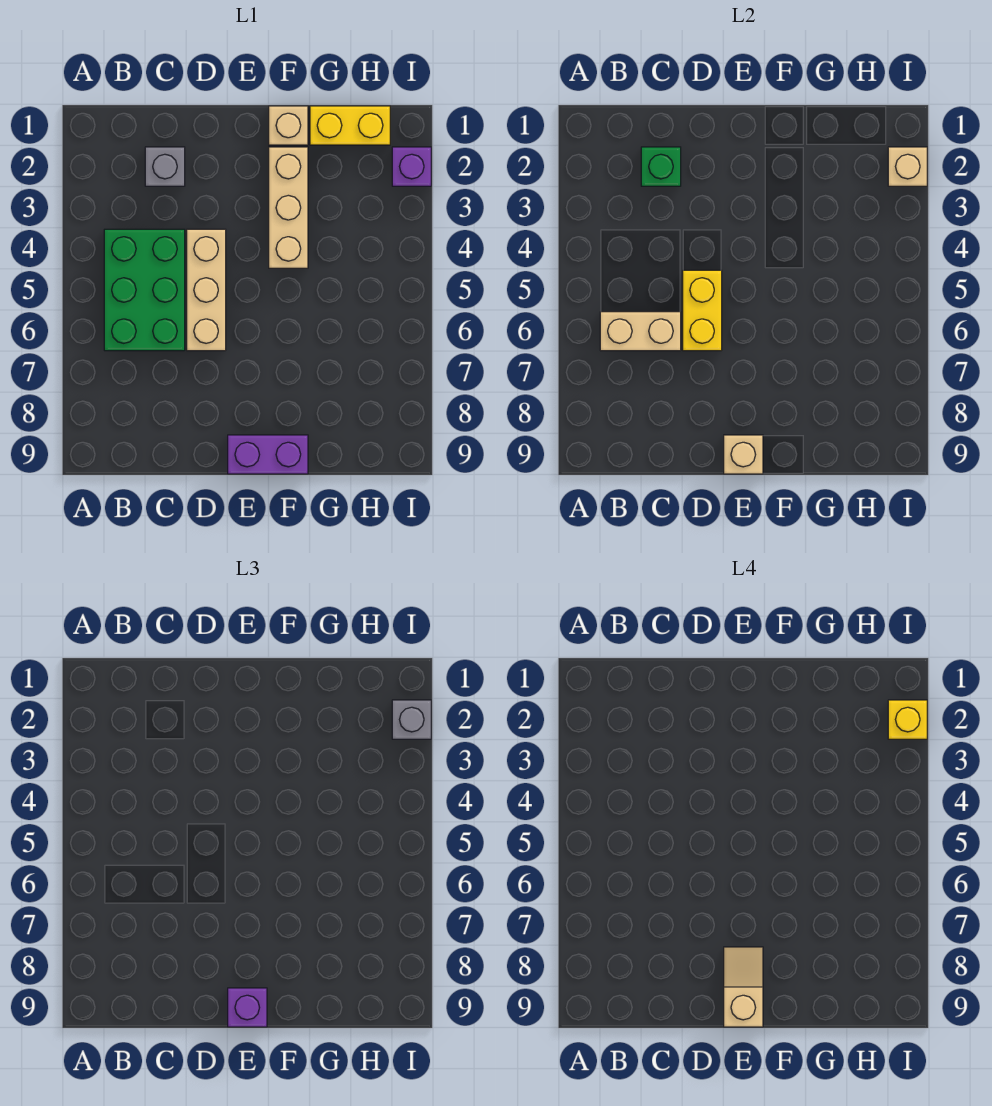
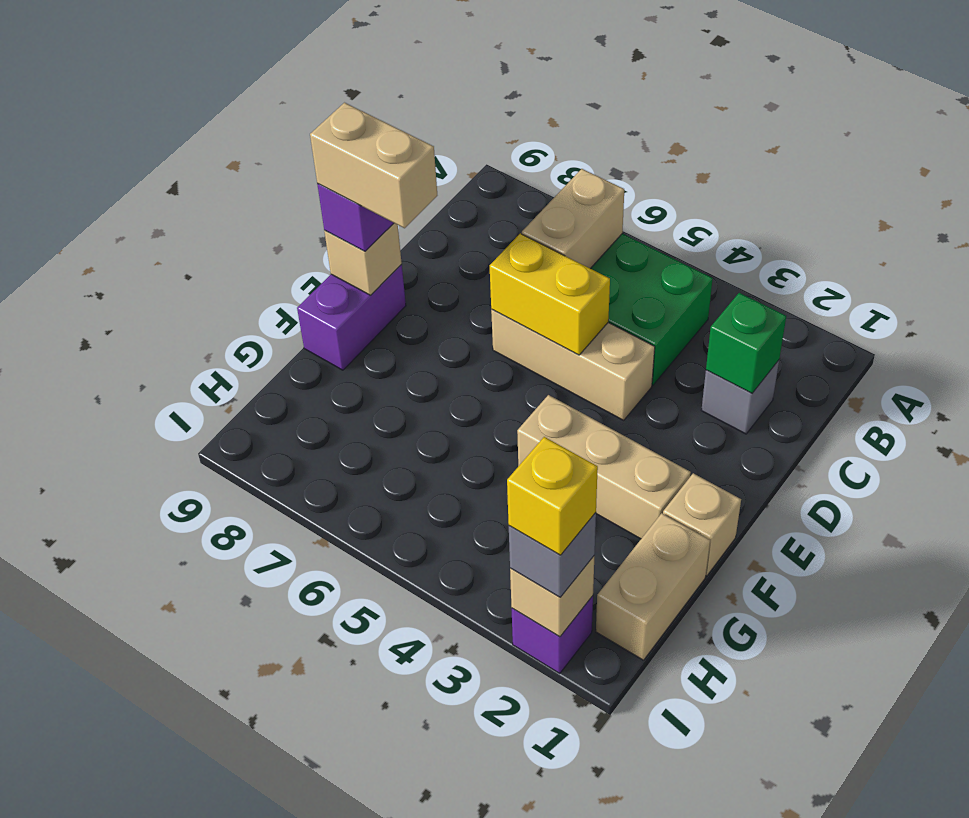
tan slope E8:E9 level 4 top 9 -> tan brick E8:E9 level 4
yellow brick G1:H1 level 1 -> tan brick G1:H1 level 1

